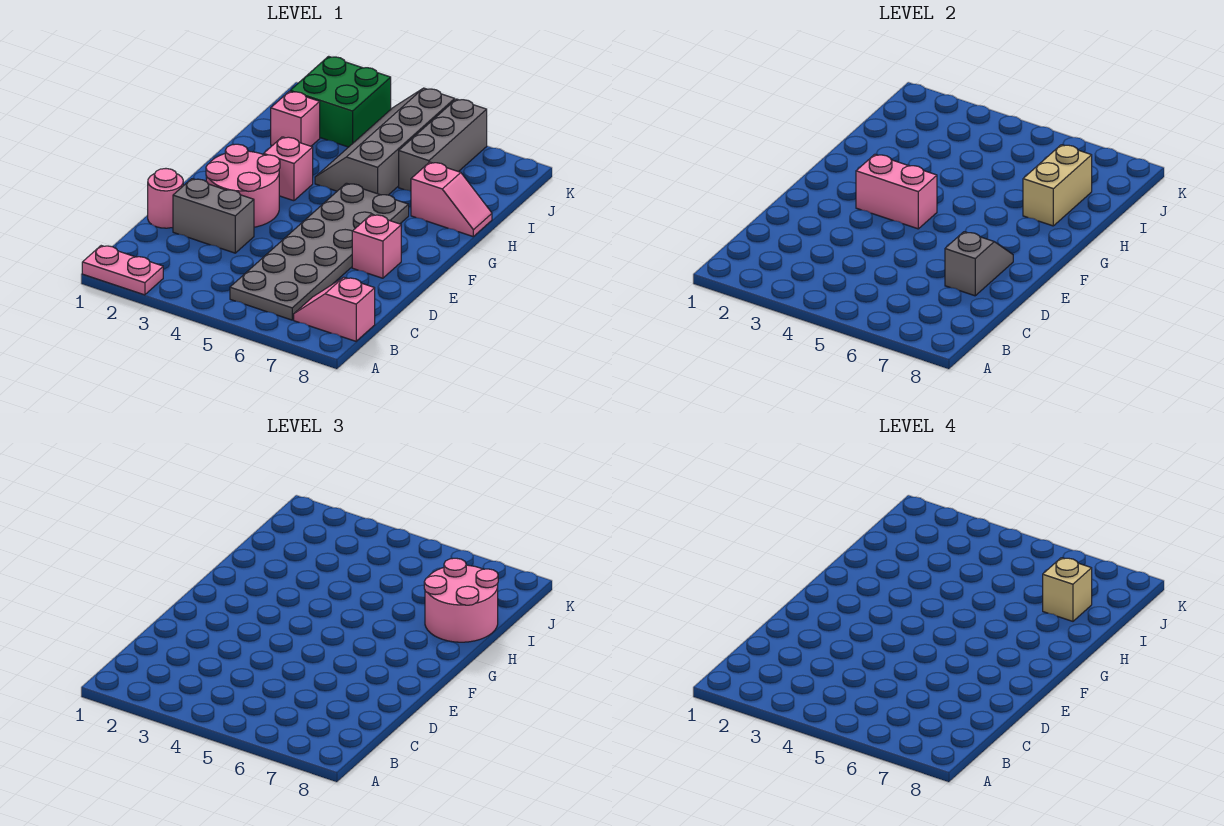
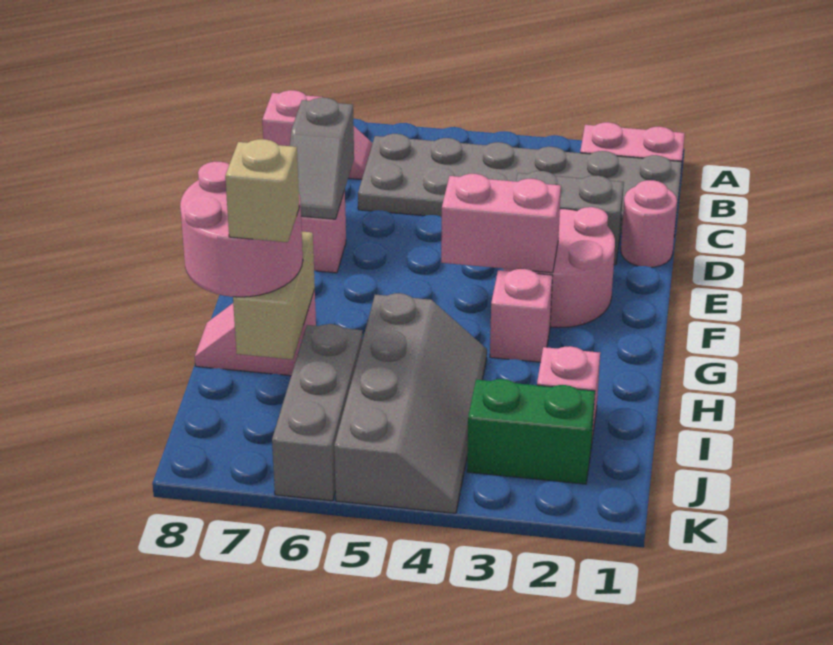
grey plate B5:G6 level 1 -> grey plate B1:C6 level 1
green brick J2:K3 level 1 -> green brick J2:J3 level 1

